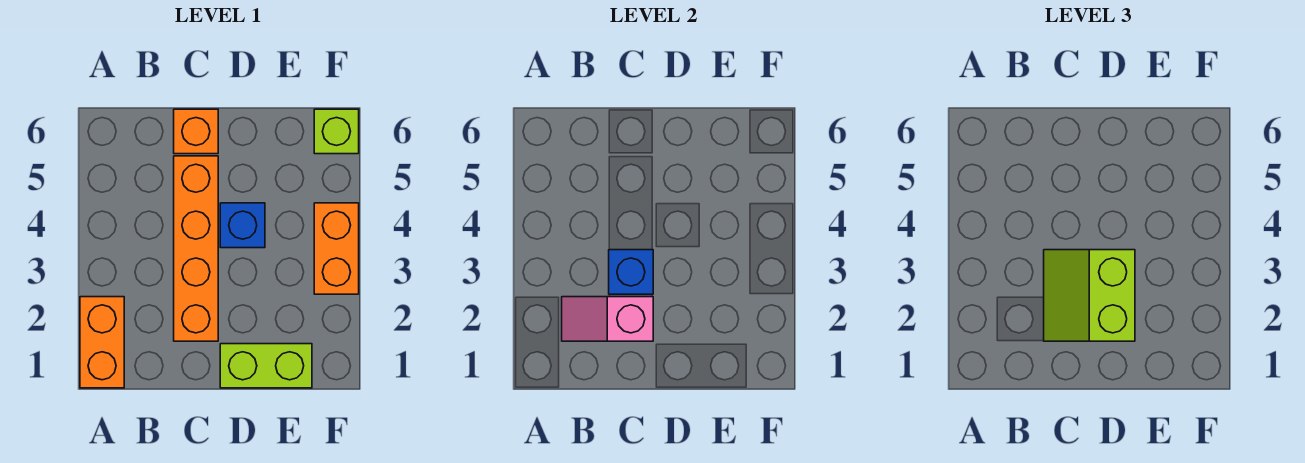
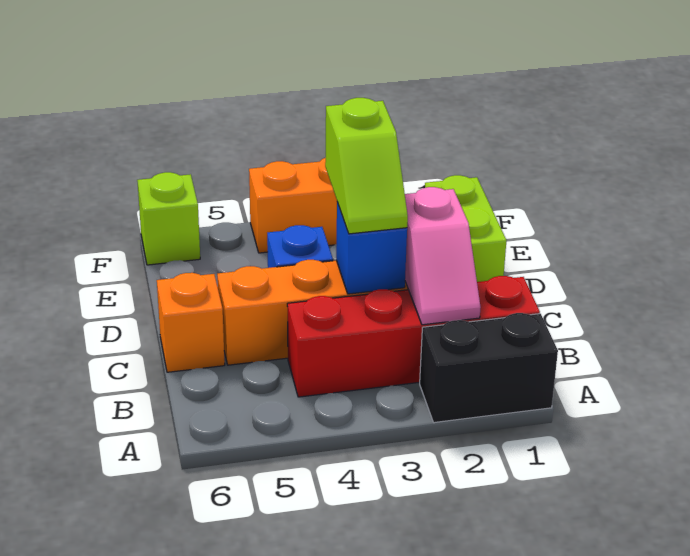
orange brick A1:A2 level 1 -> black brick A1:A2 level 1
none -> red brick B1:B4 level 1
lime slope C2:D3 level 3 top D -> lime slope C3:D3 level 3 top D

